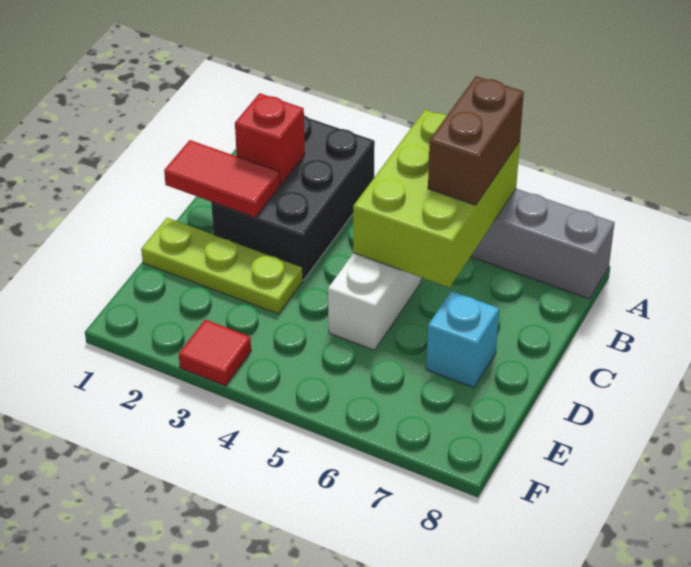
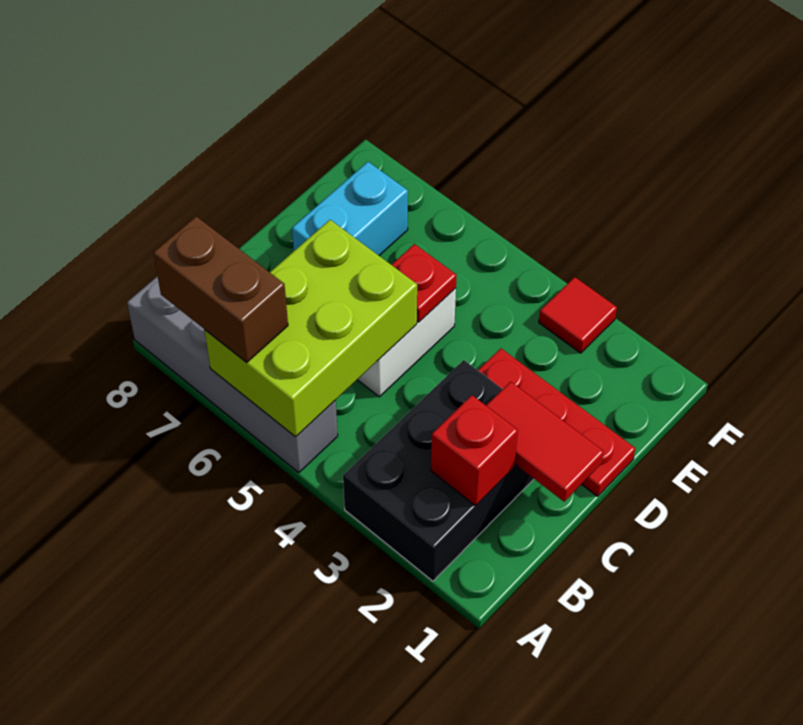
brown brick A6:B6 level 3 -> brown brick A6:A7 level 3
lime plate D1:D3 level 1 -> red plate D1:D3 level 1
none -> red plate D5 level 2
cyan brick D7 level 1 -> cyan brick D7:E7 level 1

